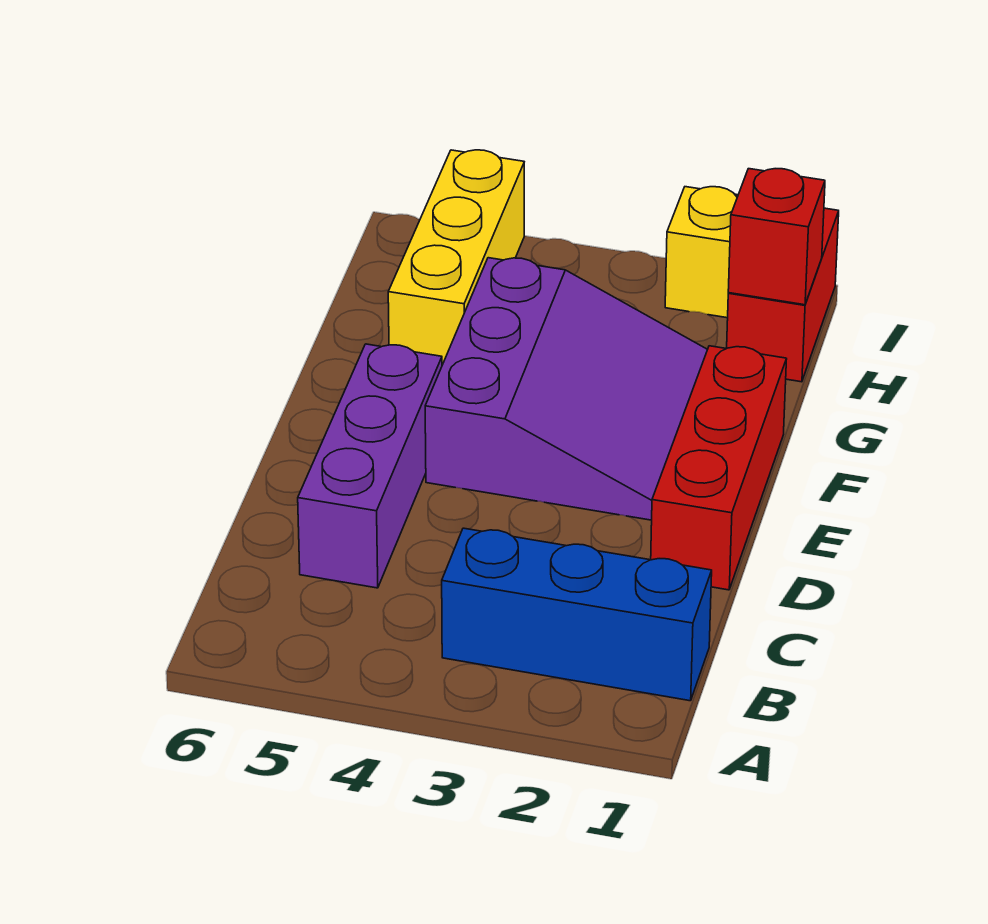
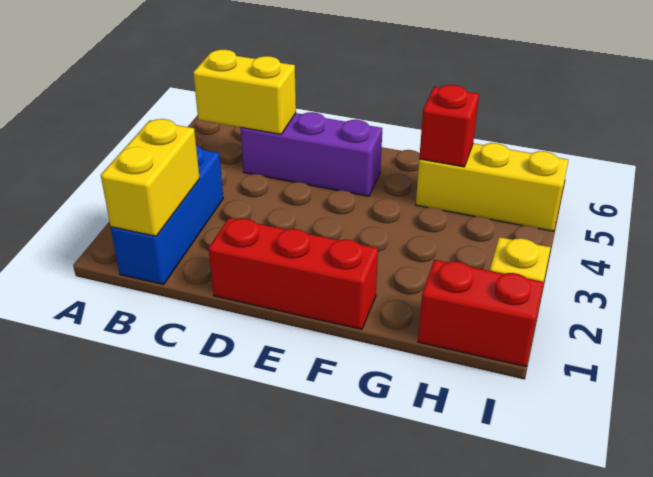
none -> yellow brick B1:B2 level 2
none -> yellow brick B5:C5 level 2
purple slope E2:G4 level 1 top 4 -> none
red brick H1 level 2 -> red brick G5 level 2

